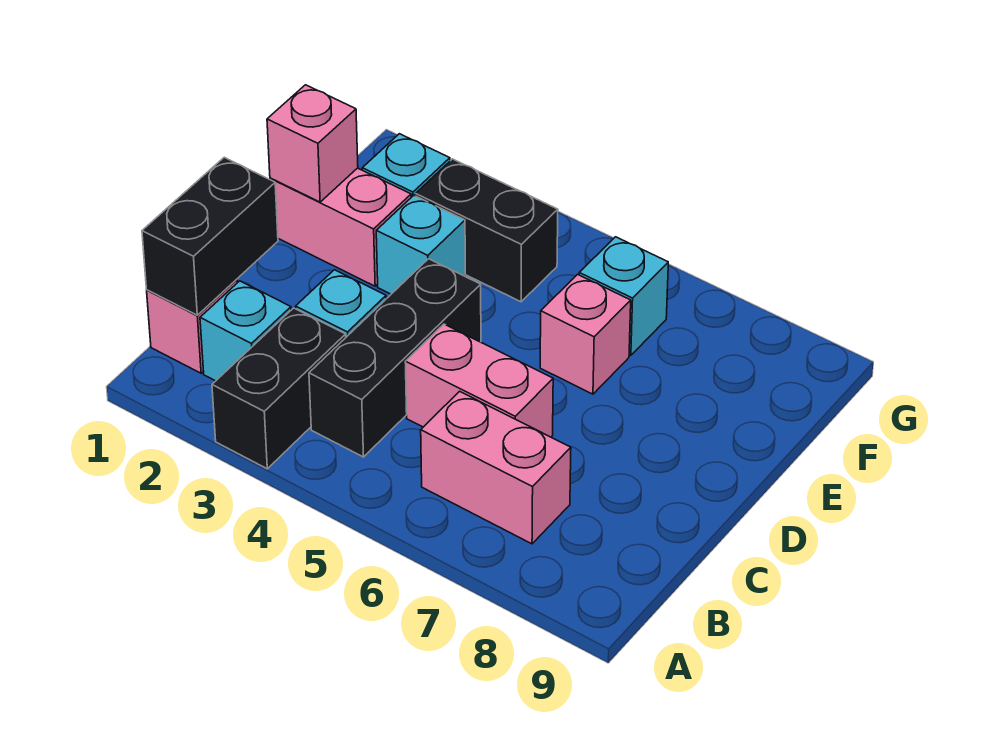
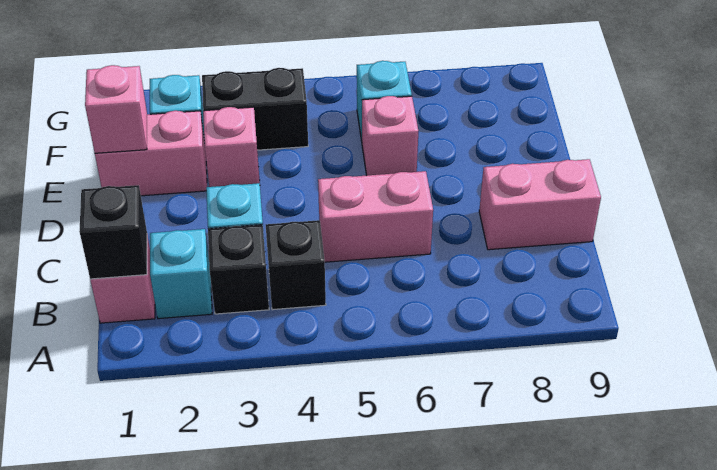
black brick A3:B3 level 1 -> black brick B3 level 1
black brick B1:C1 level 2 -> black brick B1 level 2
black brick B4:D4 level 1 -> black brick B4 level 1
pink brick B6:B7 level 1 -> pink brick C8:C9 level 1
cyan brick E3 level 1 -> pink brick E3 level 1

